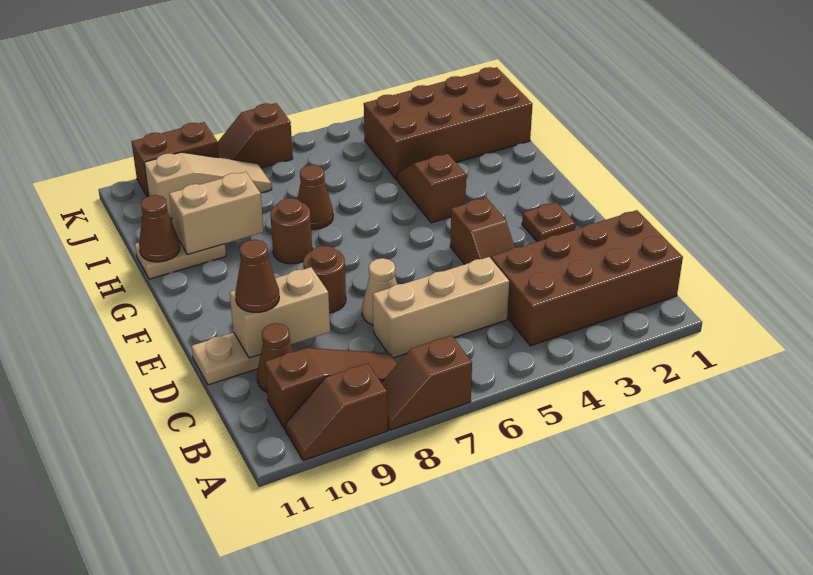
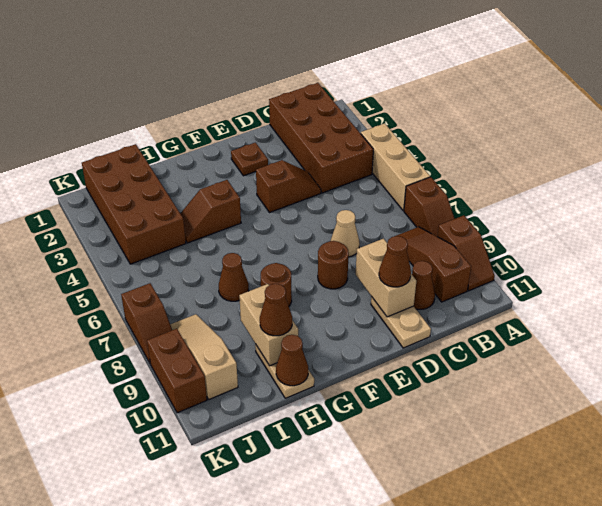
tan brick C5:C7 level 1 -> tan brick A4:A6 level 1
none -> brown cone H10 level 3

